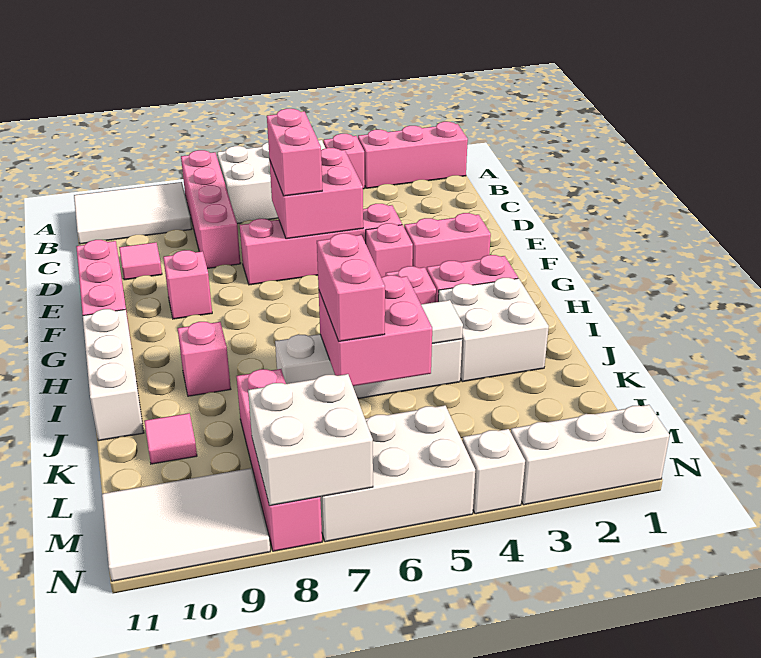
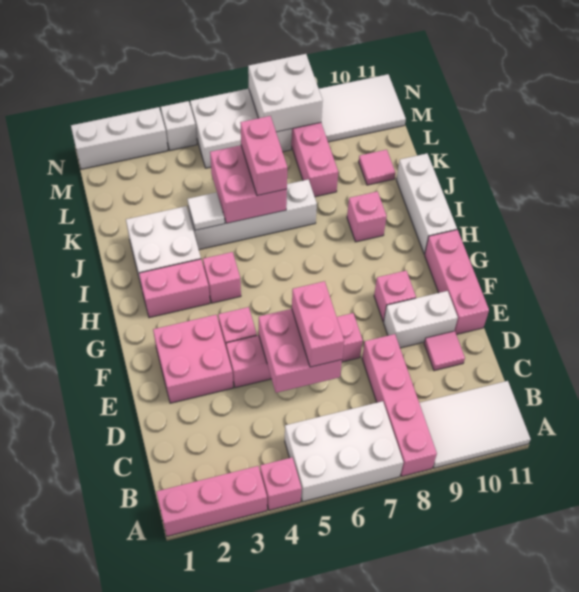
none -> white brick E9:E10 level 1
pink brick F2:F3 level 1 -> pink brick E2:F3 level 1

